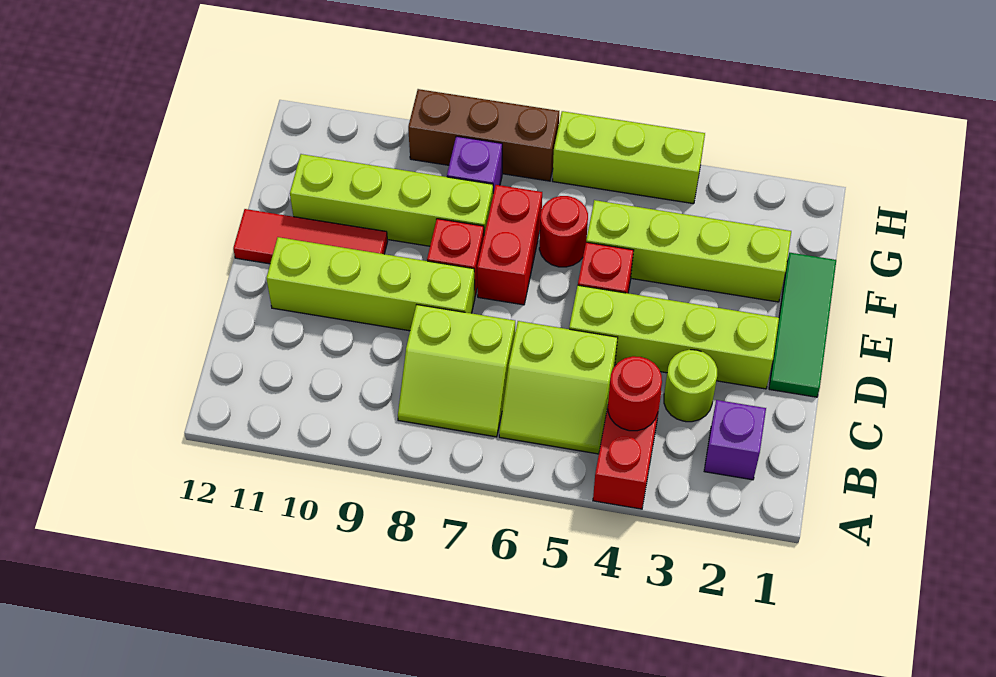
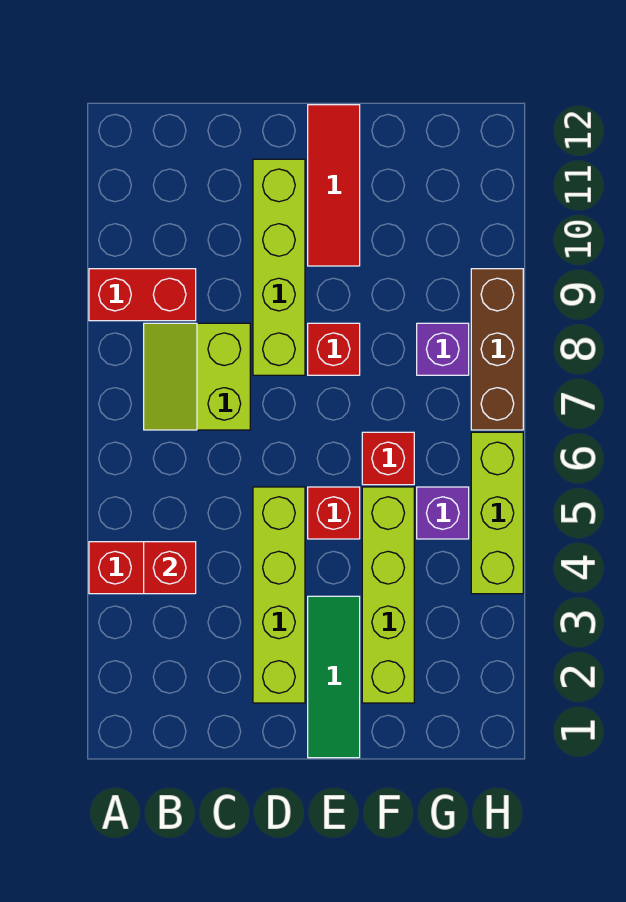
purple brick B2 level 1 -> purple brick G5 level 1
red round brick B4 level 2 -> red brick B4 level 2
lime slope B5:C6 level 1 top C -> none
lime round brick C3 level 1 -> none
green tile D1:F1 level 1 -> green tile E1:E3 level 1
red brick E7:F7 level 1 -> red brick A9:B9 level 1
red round brick F6 level 1 -> red brick F6 level 1
lime brick F8:F11 level 1 -> none

